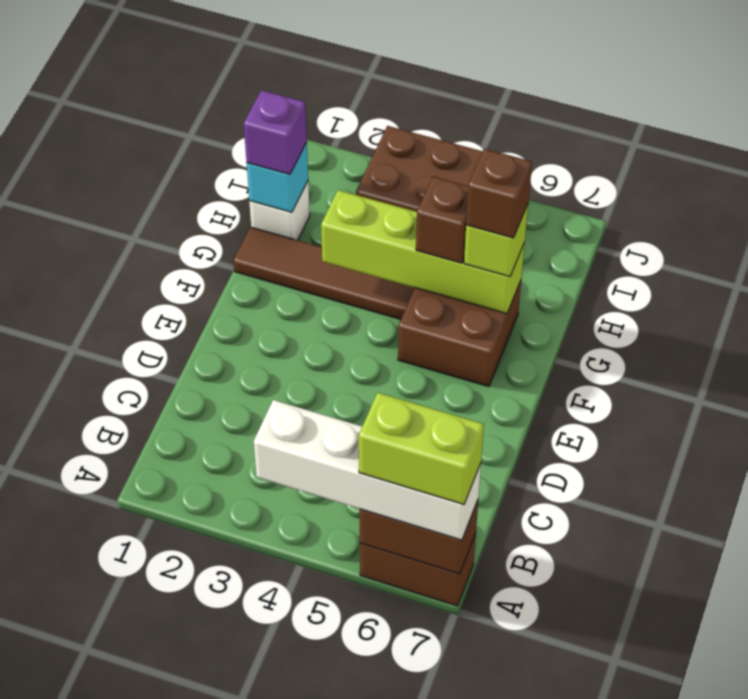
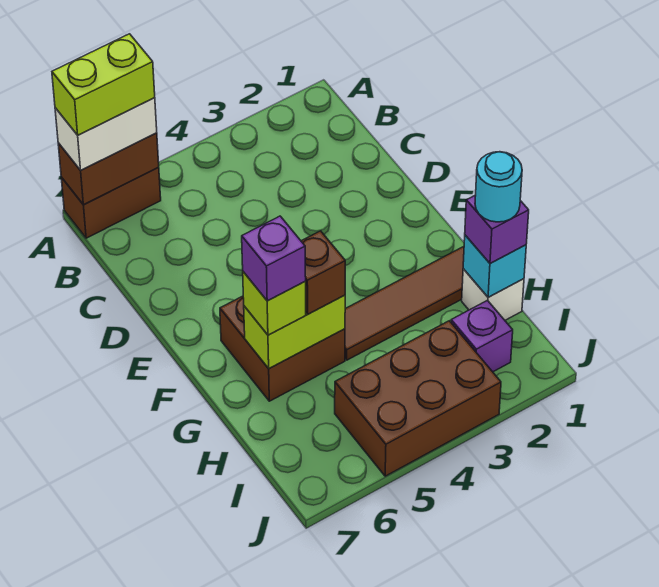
white brick A4:A7 level 3 -> white brick A6:A7 level 3
lime brick G3:G6 level 2 -> lime brick G5:G6 level 2
brown brick G6 level 4 -> purple brick G6 level 4
none -> cyan round brick H1 level 4
none -> purple brick I2 level 1

